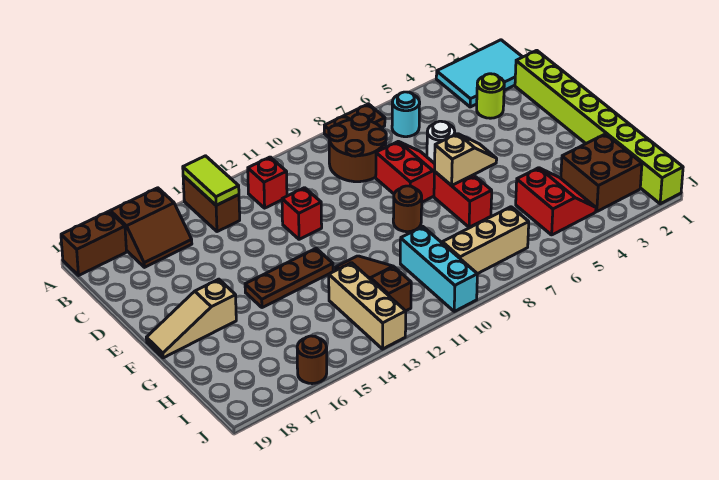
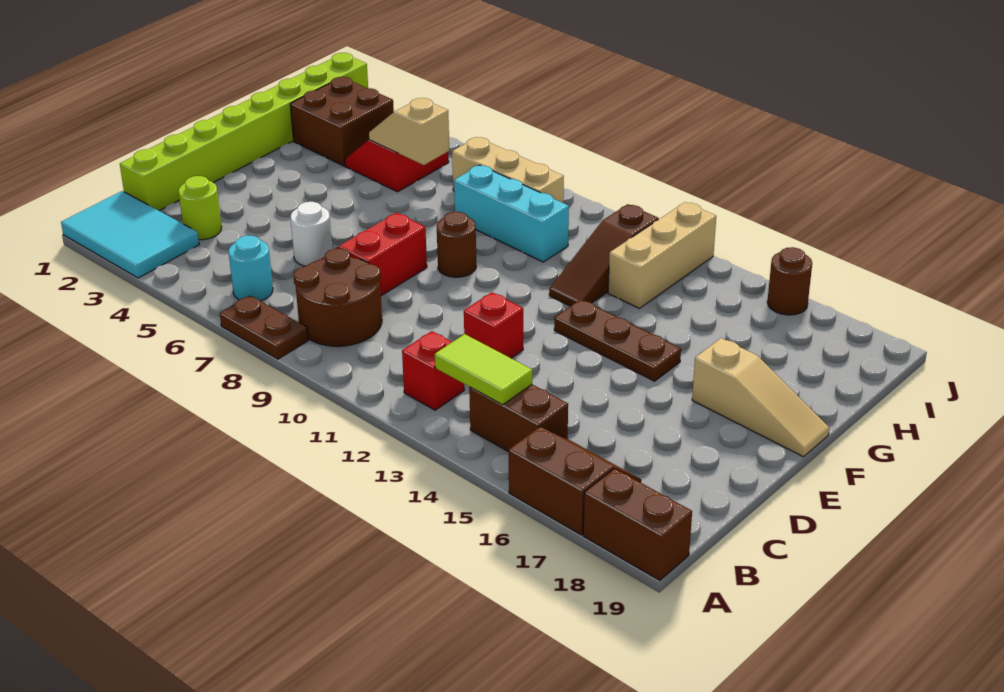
brown brick A14:B14 level 1 -> brown brick B14:B15 level 1
lime tile A14:B14 level 2 -> lime tile B13:B14 level 2
tan slope F6:F7 level 2 top 7 -> tan slope H5:H6 level 2 top 6
red brick F7:G7 level 1 -> none
cyan brick H10:J10 level 1 -> cyan brick H8:H10 level 1

